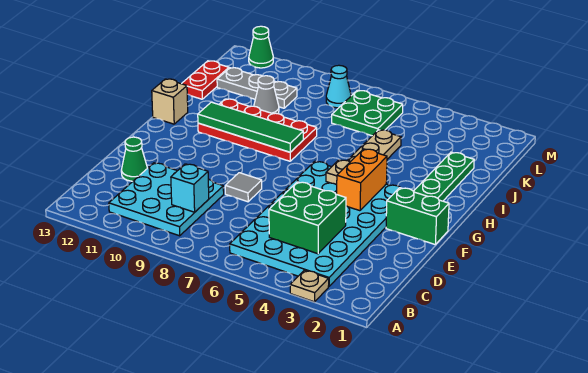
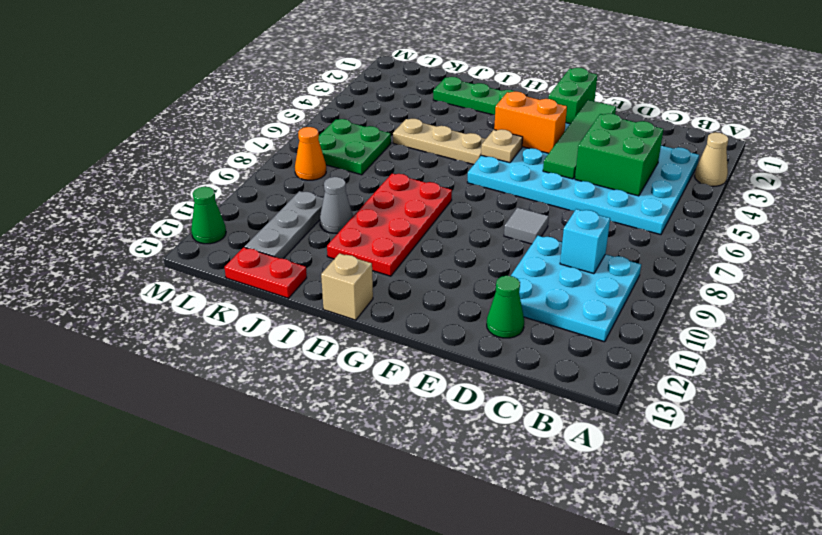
tan plate A3 level 1 -> tan cone A3 level 1
green tile H8:H11 level 2 -> green tile E2:E5 level 2
cyan cone L8 level 1 -> orange cone L8 level 1

